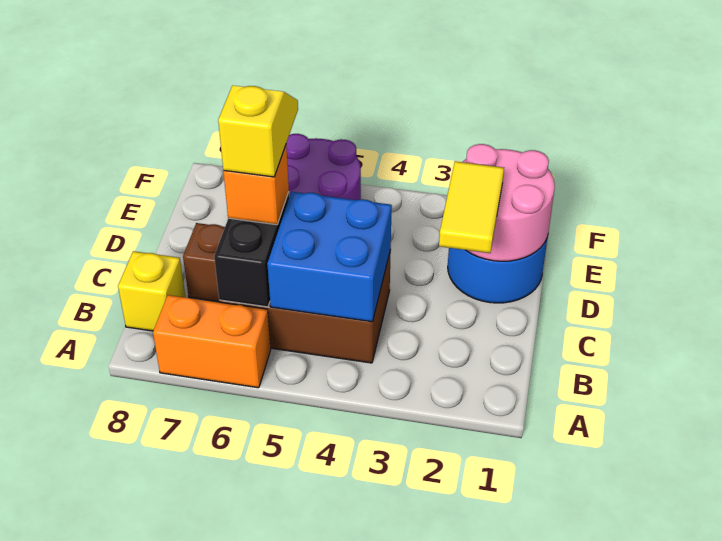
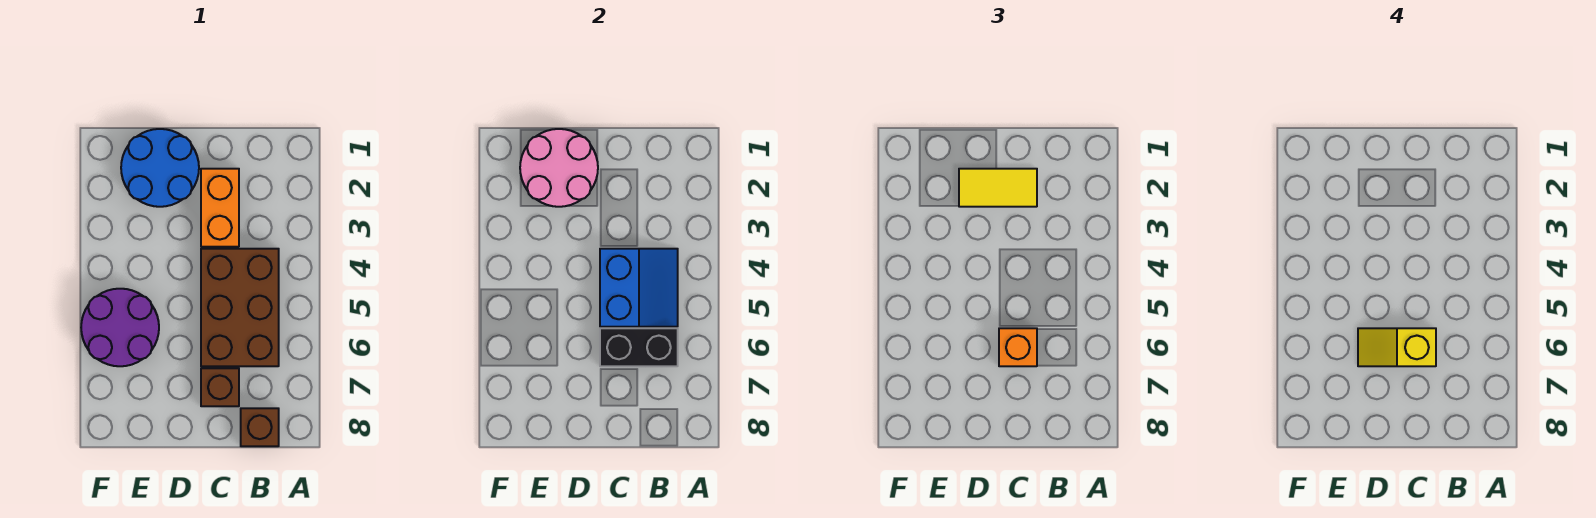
orange brick A6:A7 level 1 -> orange brick C2:C3 level 1
blue brick B4:C5 level 2 -> blue slope B4:C5 level 2 top C
yellow brick B8 level 1 -> brown brick B8 level 1

